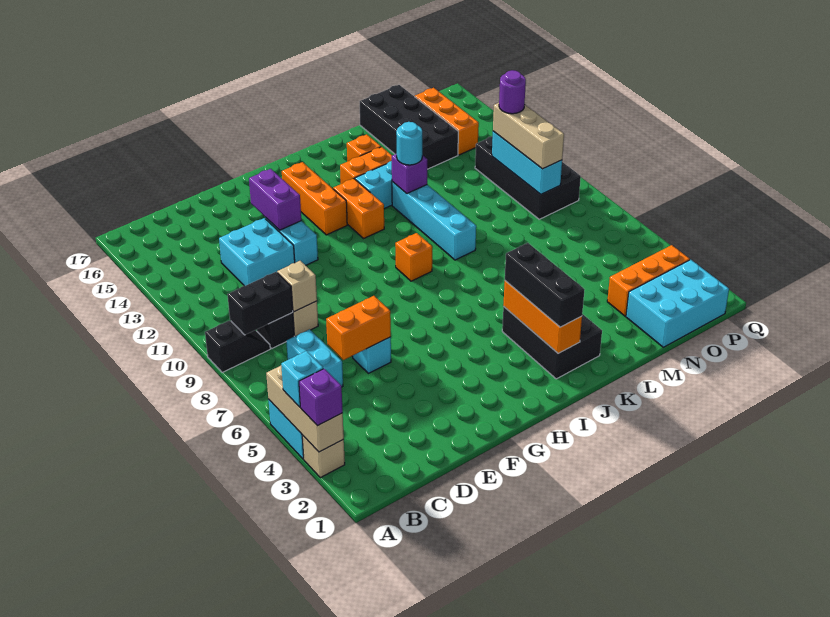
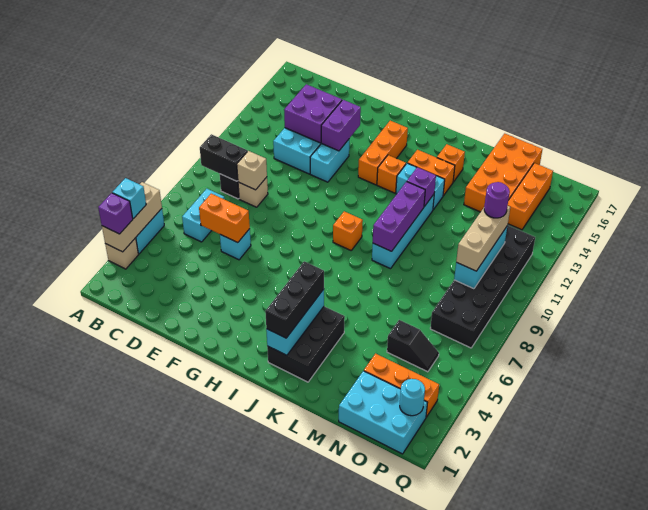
black slope A9:B9 level 1 top A -> black slope N5:O5 level 1 top N
none -> purple brick D13:E14 level 2
orange brick I12:I13 level 1 -> orange brick I13 level 1
orange brick J2:J4 level 2 -> cyan brick J2:J4 level 2
none -> purple brick K9:K11 level 2
cyan round brick K12 level 3 -> cyan round brick P2 level 2
black brick M14:N17 level 1 -> orange brick M14:N17 level 1
black brick O9:P12 level 1 -> black brick O7:P12 level 1

